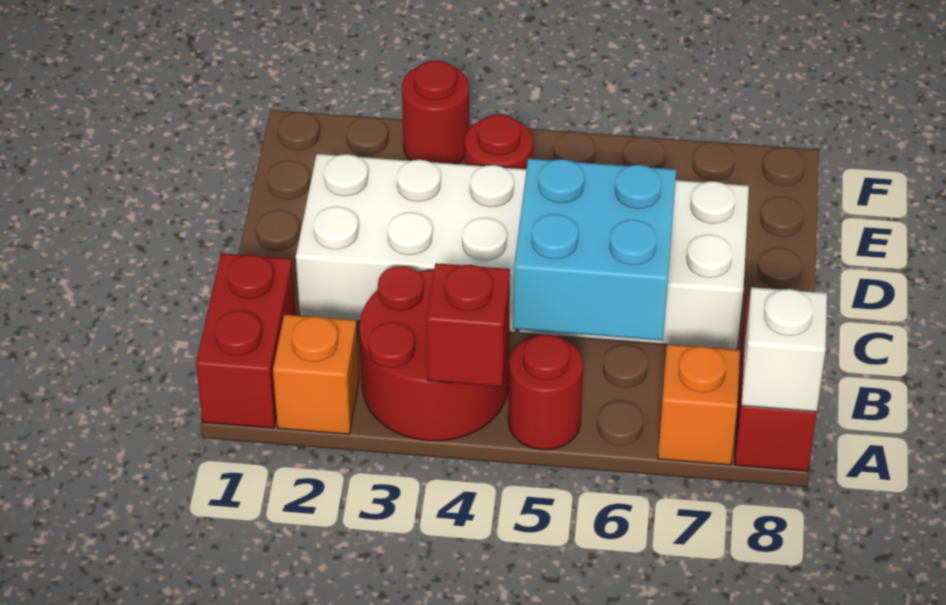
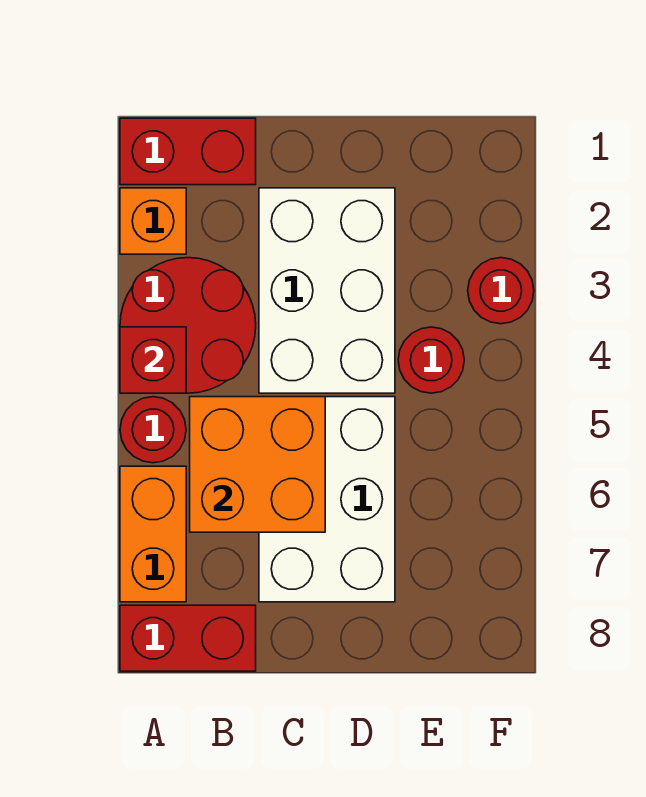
orange brick A7 level 1 -> orange brick A6:A7 level 1
white brick A8 level 2 -> none
cyan brick B5:C6 level 2 -> orange brick B5:C6 level 2

